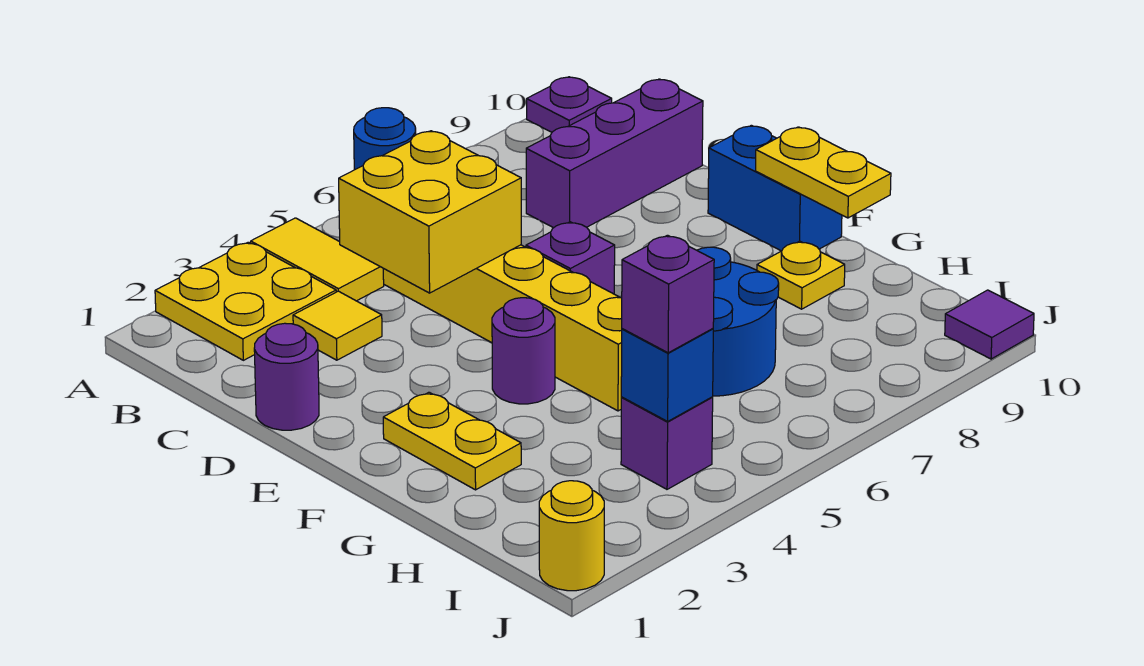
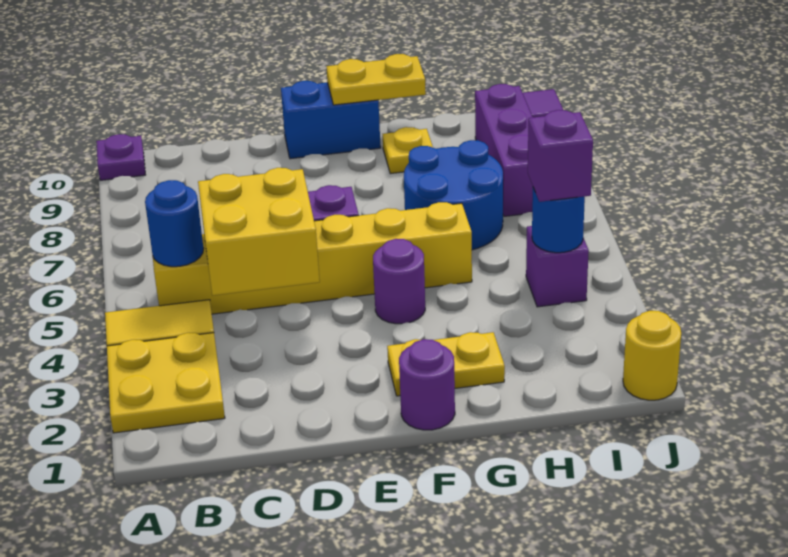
yellow tile C3 level 1 -> none
purple brick C8:C10 level 1 -> purple brick I7:I9 level 1
purple round brick D1 level 1 -> purple round brick F1 level 1
blue brick I4 level 2 -> blue round brick I4 level 2

